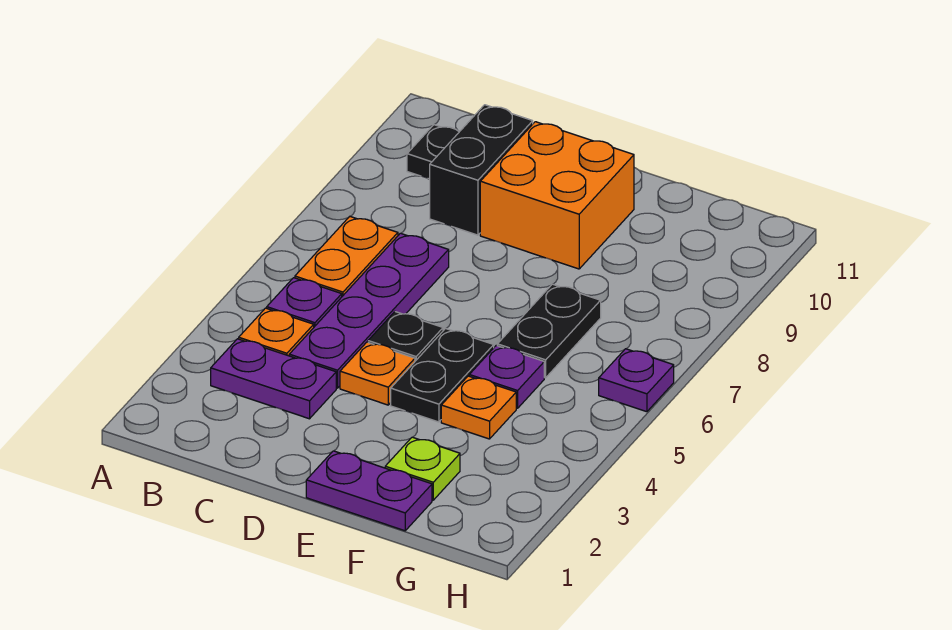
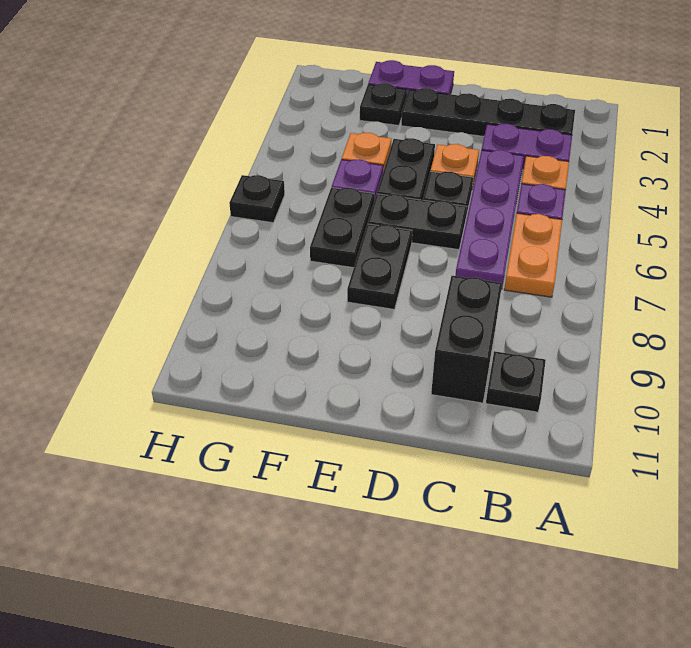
none -> black plate B2:E2 level 1
none -> black plate D6:E6 level 1
orange brick D9:E10 level 1 -> none
none -> black plate E7:E8 level 1
lime plate F2 level 1 -> black plate F2 level 1
purple plate H6 level 1 -> black plate H6 level 1

